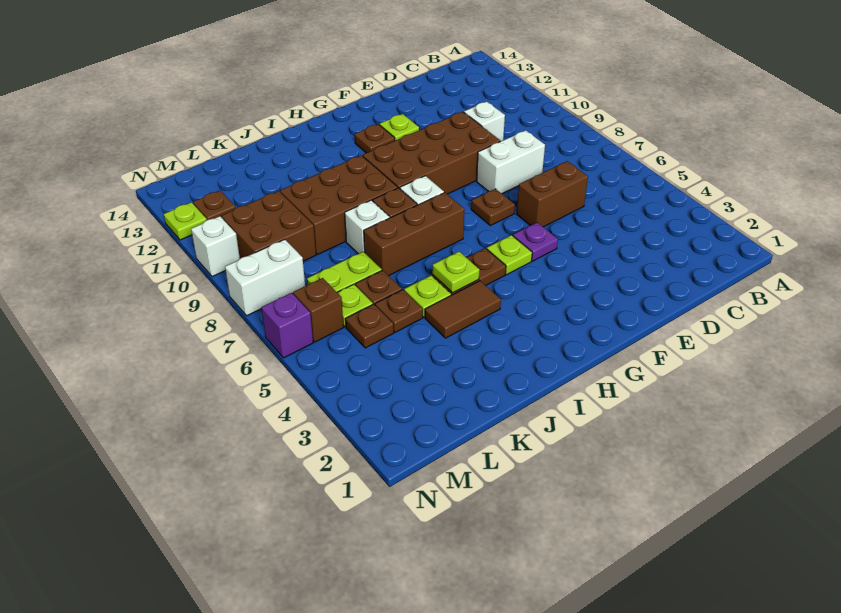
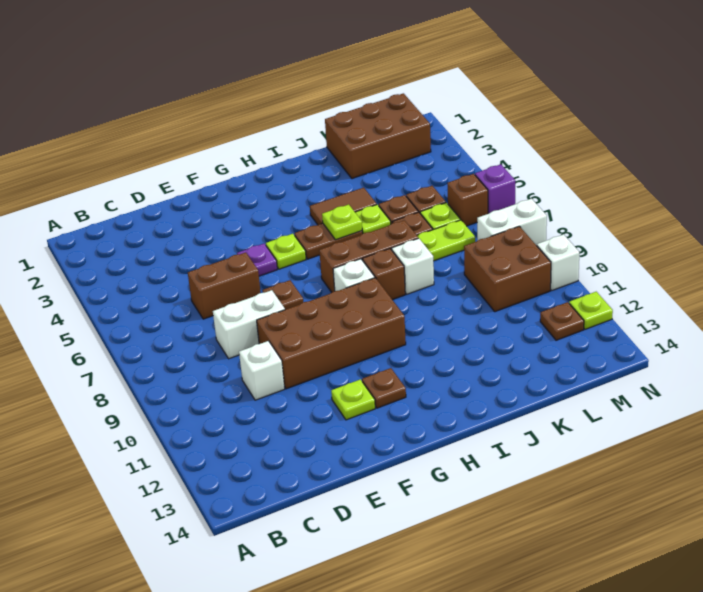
brown brick I9:K10 level 1 -> brown brick K1:M2 level 1

